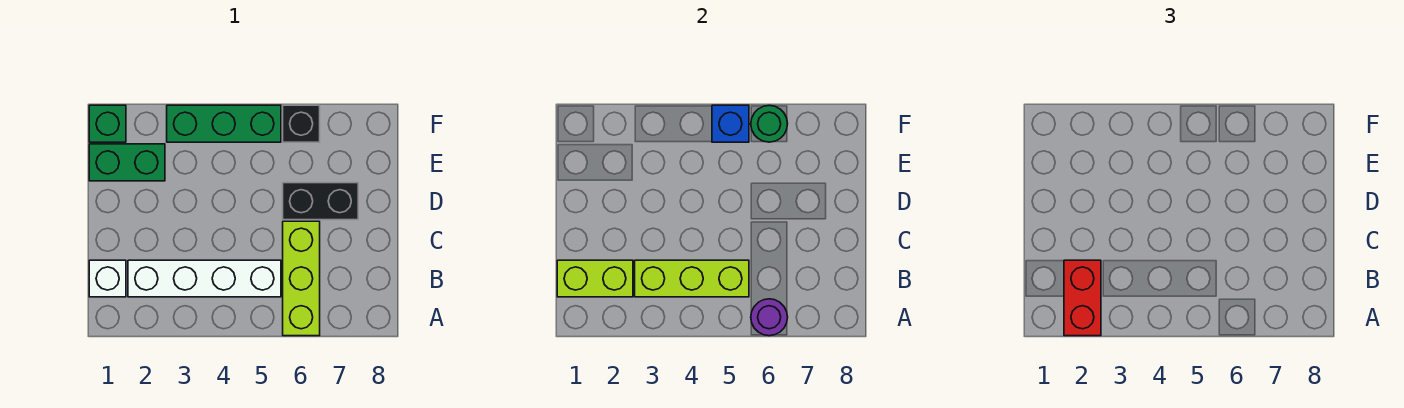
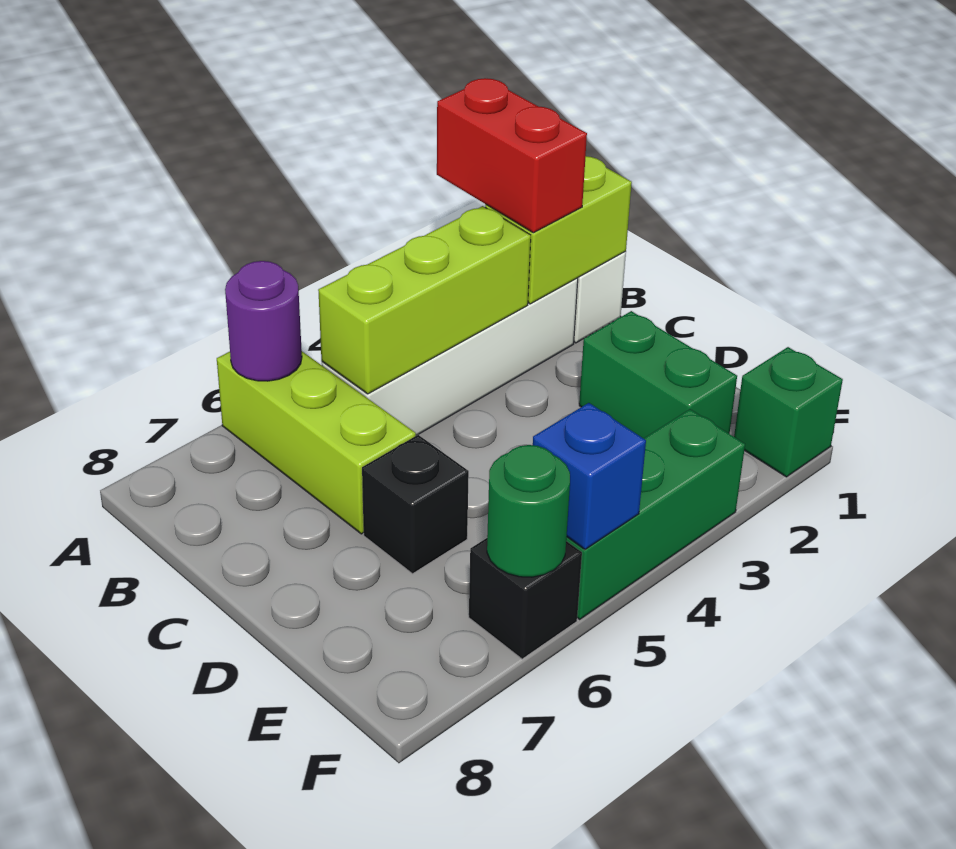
black brick D6:D7 level 1 -> black brick D6 level 1
green brick E1:E2 level 1 -> green brick D2:E2 level 1

